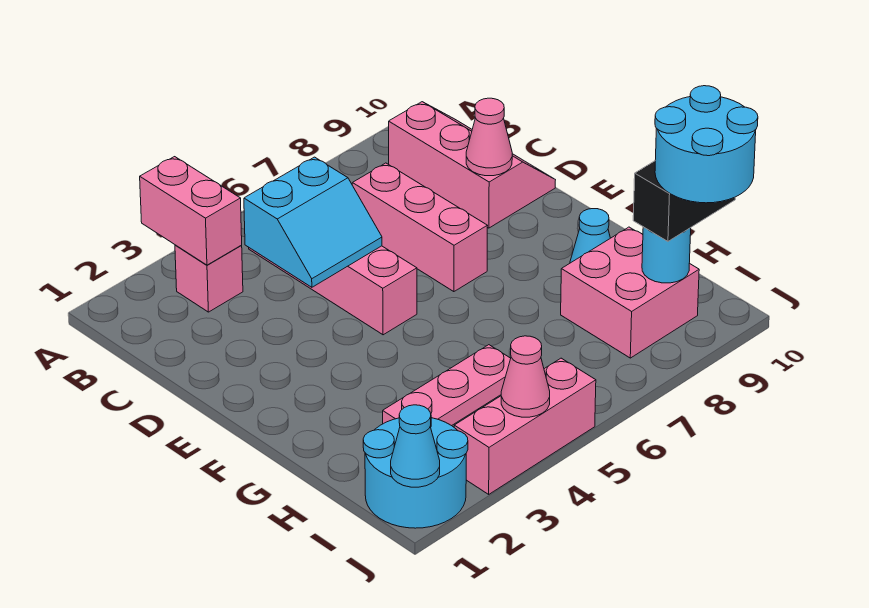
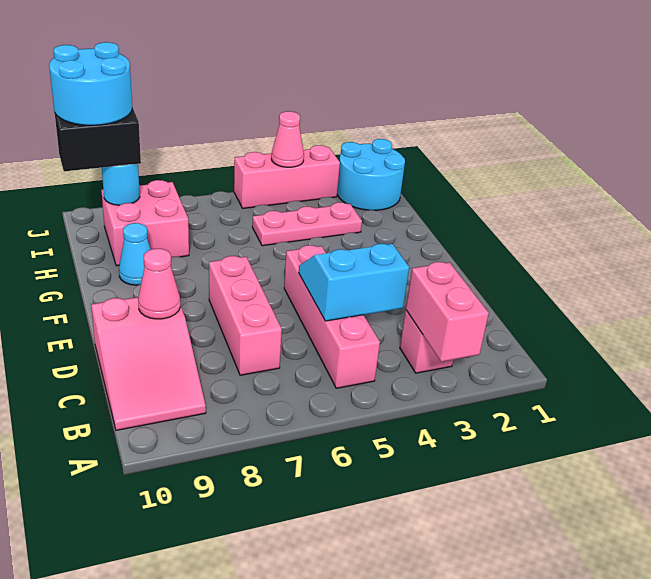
pink slope B9:D10 level 1 top 9 -> pink slope B9:D10 level 1 top D
cyan cone J1 level 2 -> none

